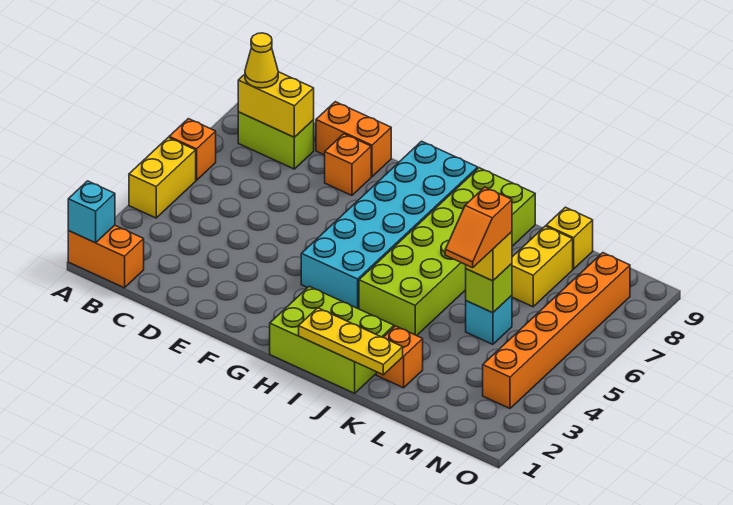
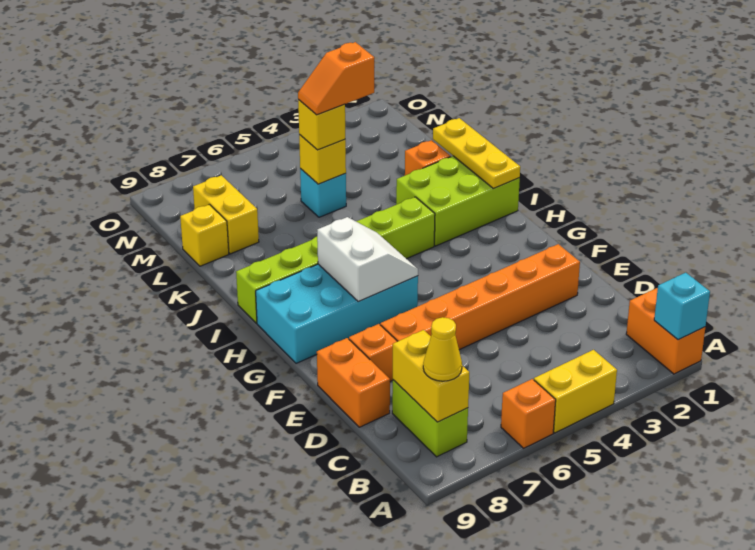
cyan brick G4:H9 level 1 -> cyan brick G6:H9 level 1
none -> white slope G6:H7 level 2 top 7
lime brick H1:J2 level 1 -> lime brick I1:J3 level 1
lime brick I4:J9 level 1 -> lime brick I4:I9 level 1
orange slope L4:L5 level 4 top 5 -> orange slope L4:L5 level 4 top 4
lime brick L5 level 2 -> yellow brick L5 level 2
yellow brick L7:L8 level 1 -> yellow brick L8:M8 level 1
orange brick N3:N8 level 1 -> orange brick E2:E7 level 1

